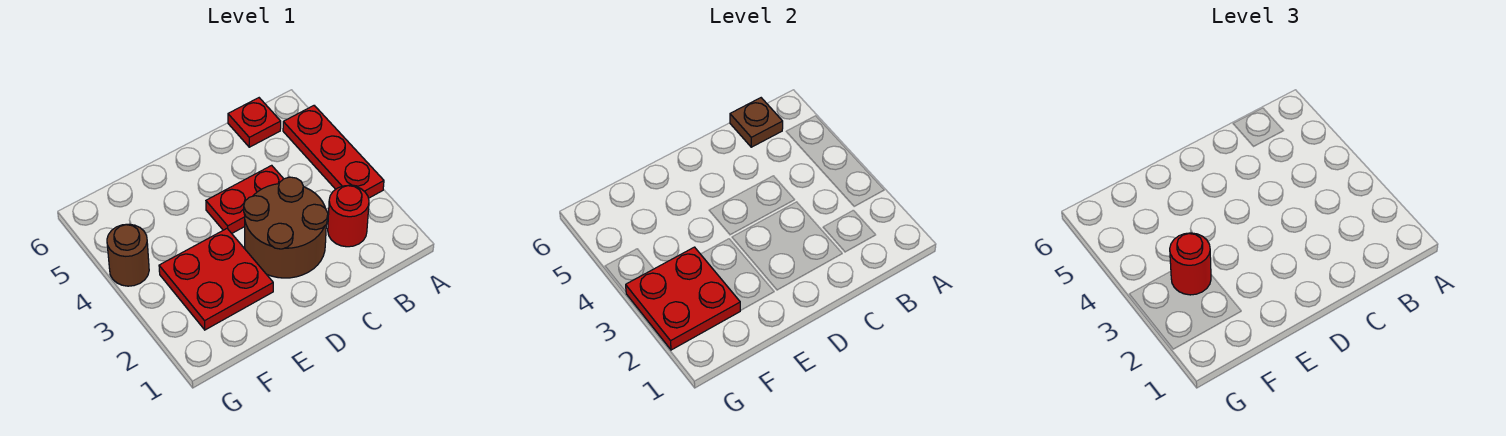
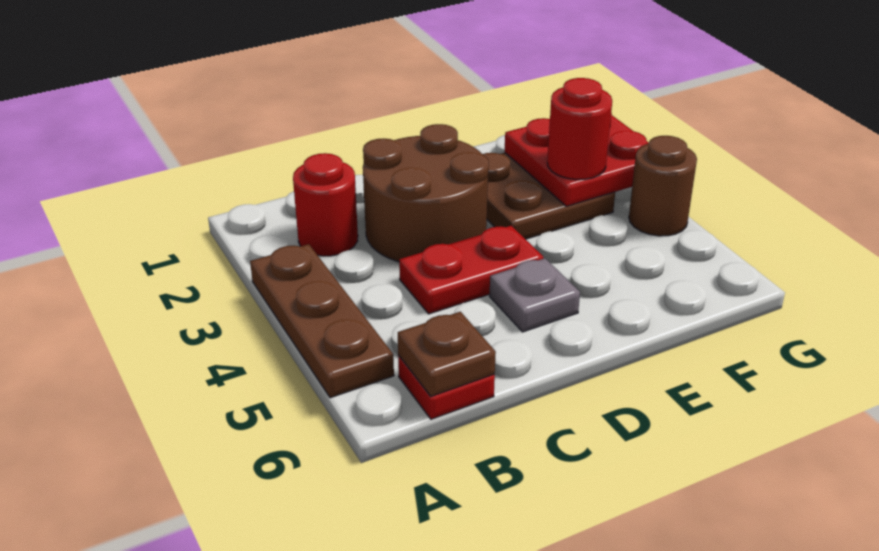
red plate A3:A5 level 1 -> brown plate A3:A5 level 1
none -> grey plate D5 level 1
red plate E2:F3 level 1 -> brown plate E2:F3 level 1

